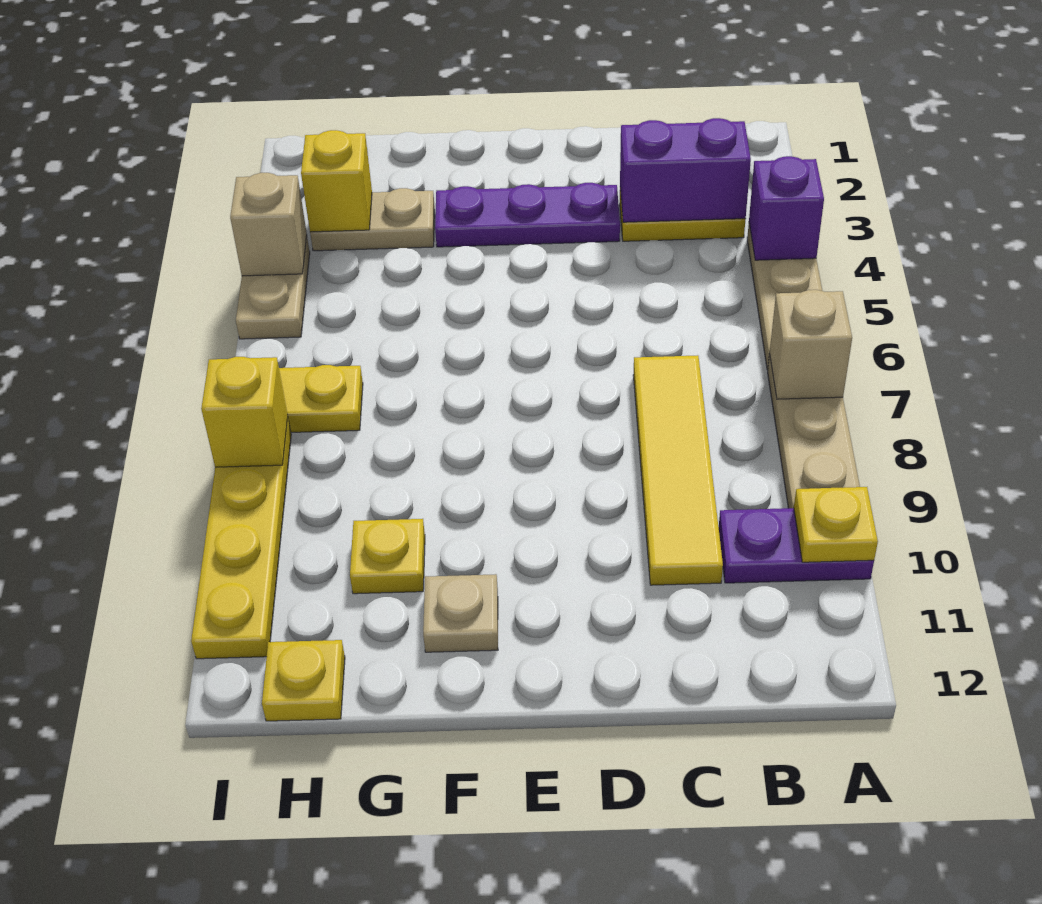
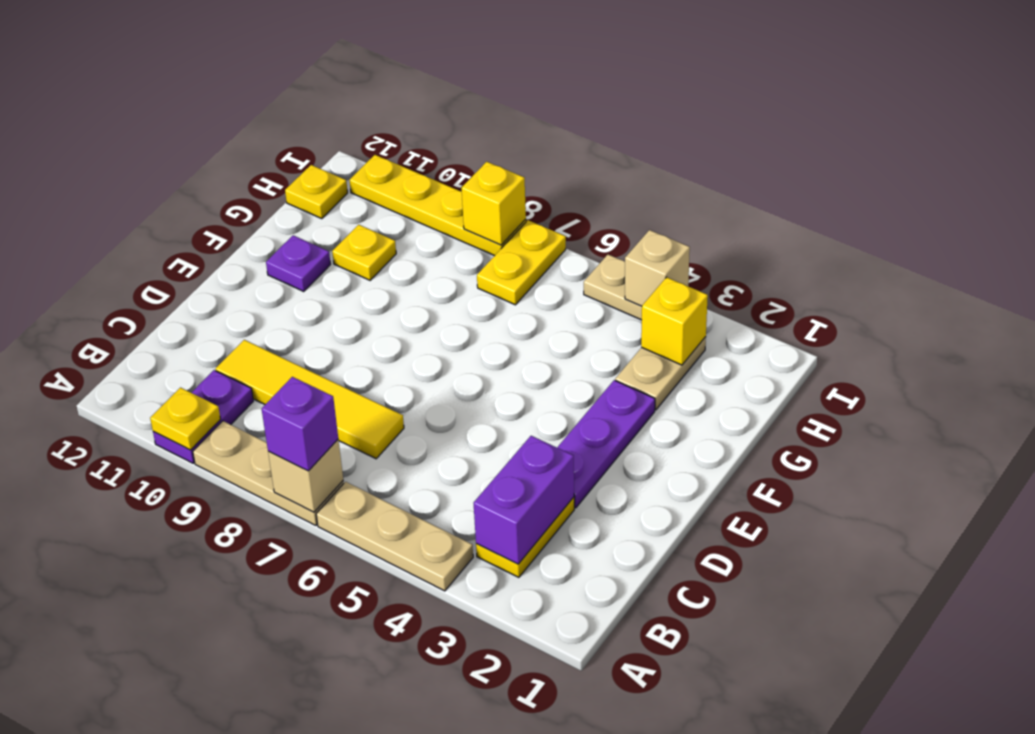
purple brick A4 level 2 -> purple brick A7 level 3
tan plate F11 level 1 -> purple plate F11 level 1

